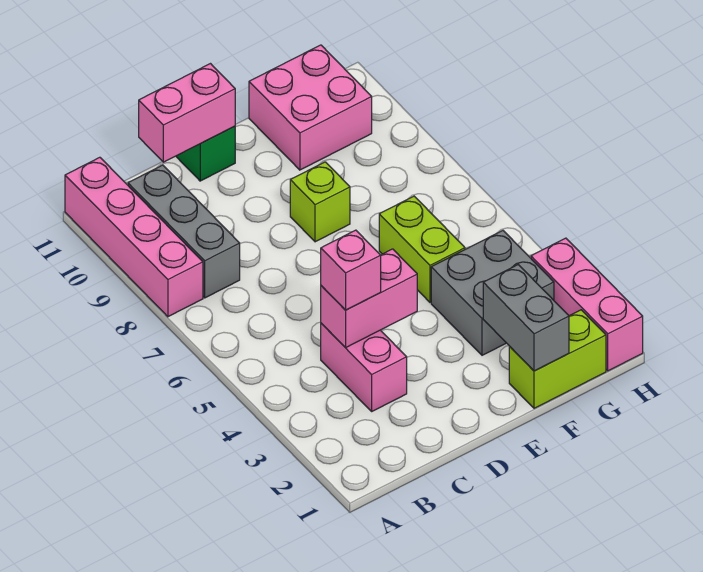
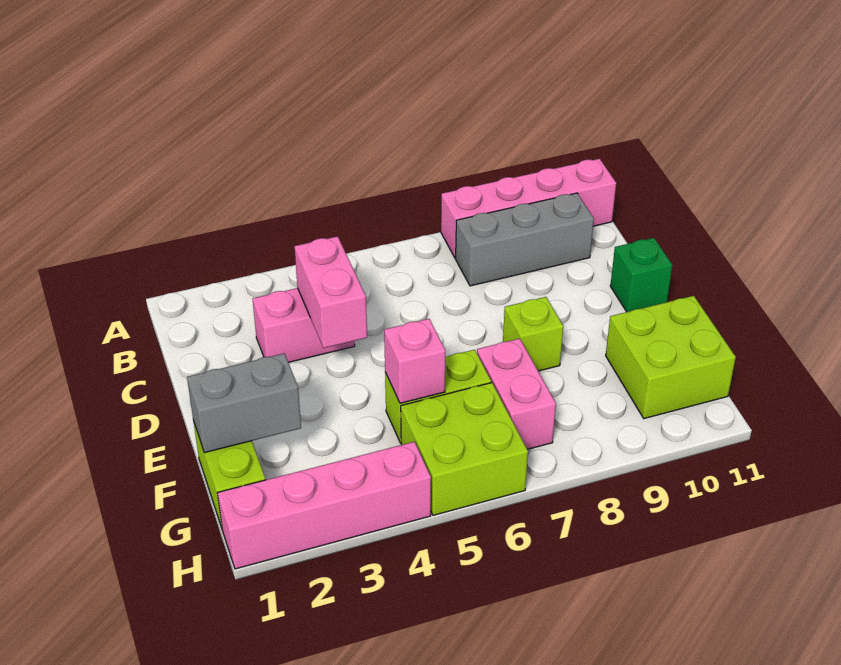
pink brick C4 level 3 -> pink brick F5 level 2
pink brick C11:D11 level 2 -> pink brick F7:G7 level 1
grey brick F3:G4 level 1 -> none
pink brick F10:G11 level 1 -> lime brick F10:G11 level 1
none -> lime brick G5:H6 level 1
pink brick H1:H3 level 1 -> pink brick H1:H4 level 1

